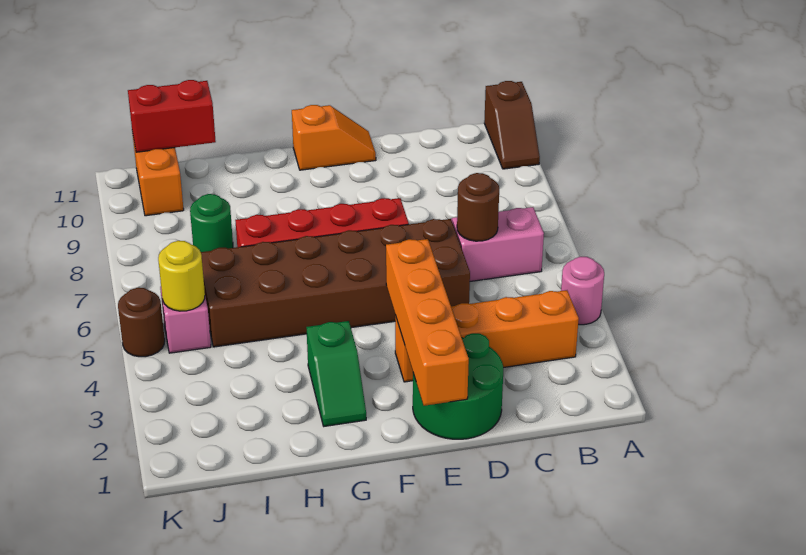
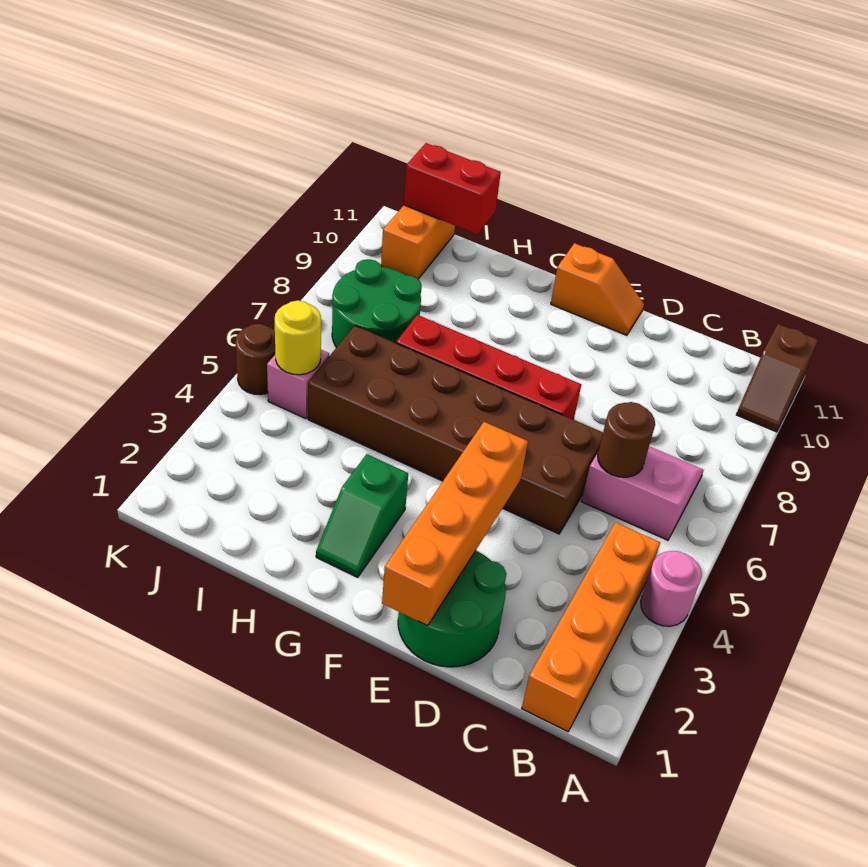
orange brick B3:E3 level 1 -> orange brick B1:B4 level 1
green round brick I8 level 1 -> green round brick I7:J8 level 1

